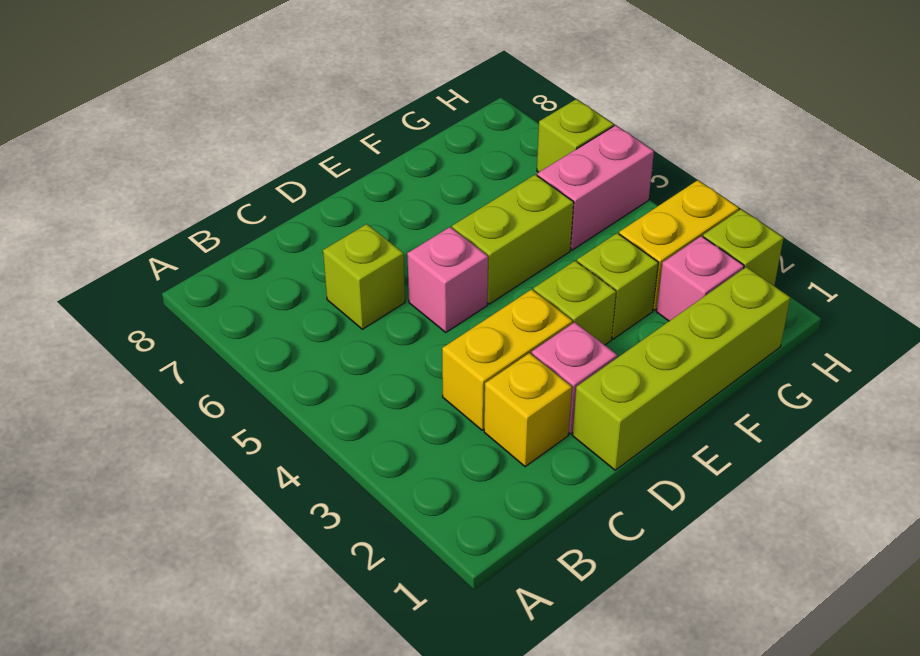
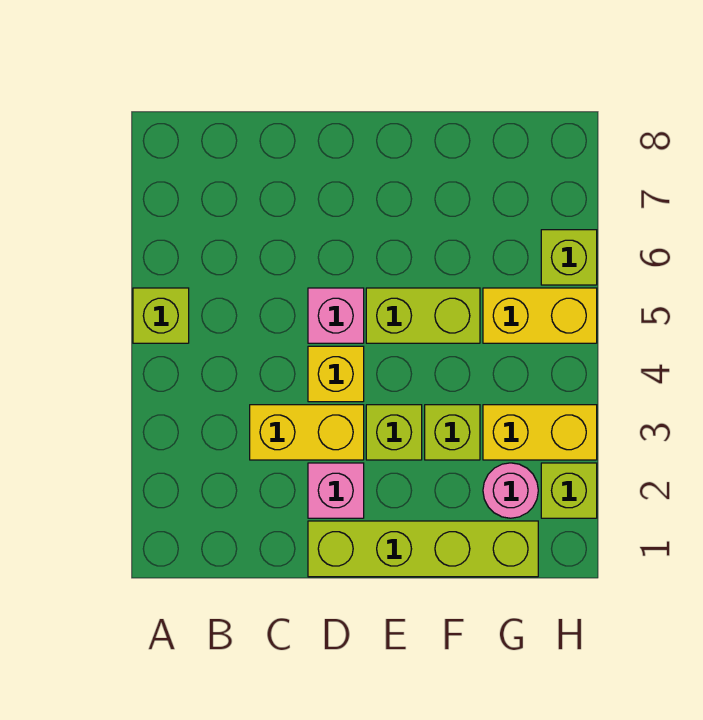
yellow brick C2 level 1 -> yellow brick D4 level 1
lime brick C6 level 1 -> lime brick A5 level 1
pink brick G2 level 1 -> pink round brick G2 level 1
pink brick G5:H5 level 1 -> yellow brick G5:H5 level 1

